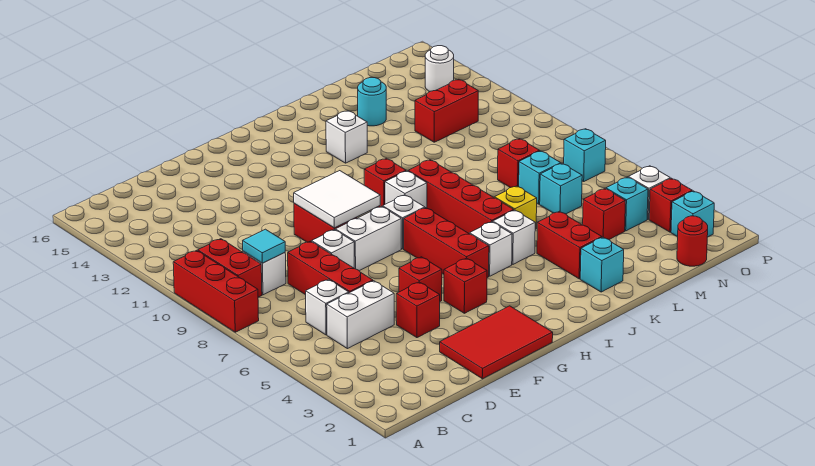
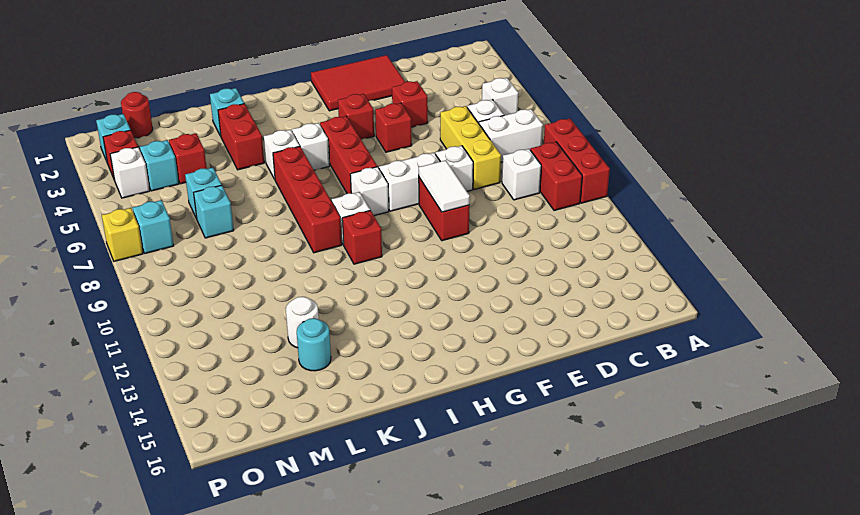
white brick C5:D5 level 1 -> white brick B7:C7 level 1
cyan tile C9 level 2 -> none
red brick D6:D8 level 1 -> yellow brick D6:D8 level 1
white tile F9:G10 level 2 -> white tile F9:F10 level 2
white brick J13 level 1 -> white brick B5 level 1
yellow brick K6 level 1 -> yellow brick P7 level 1
red brick M8 level 1 -> none
red brick M12:N12 level 1 -> none
white round brick O14 level 1 -> white round brick L13 level 1

